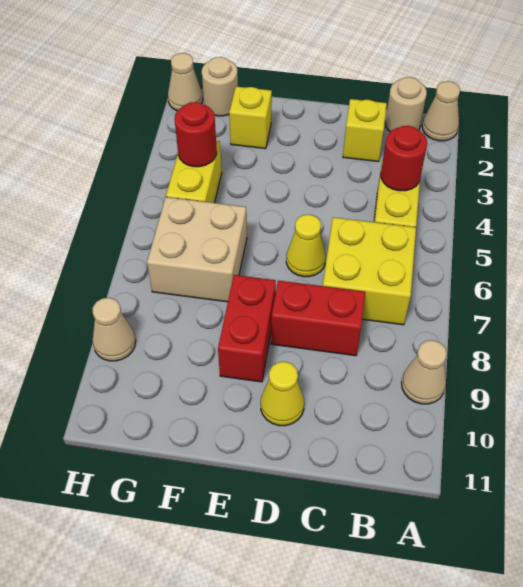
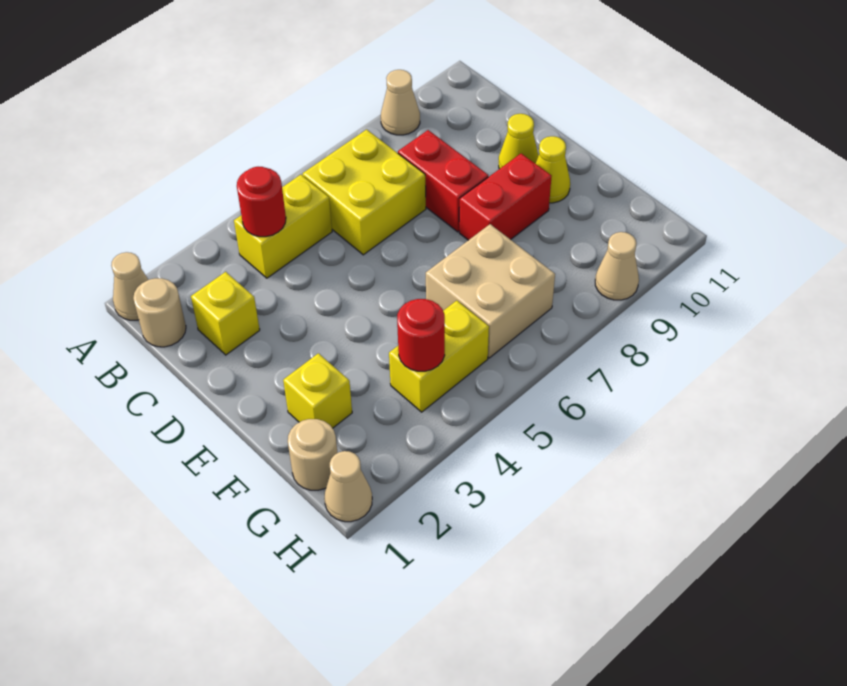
yellow cone D6 level 1 -> yellow cone E10 level 1

